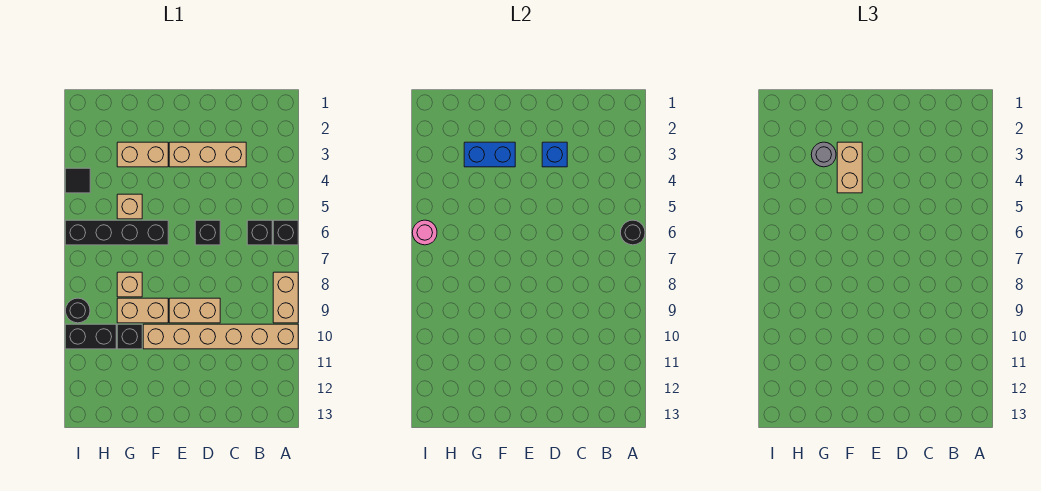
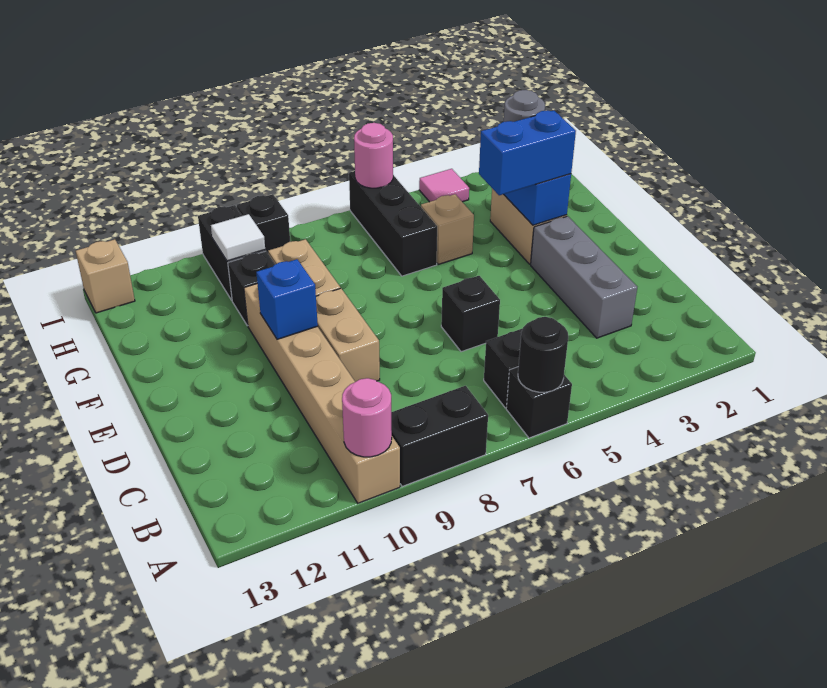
tan brick A8:A9 level 1 -> black brick A8:A9 level 1
none -> pink round brick A10 level 2
tan brick C3:E3 level 1 -> grey brick C3:E3 level 1
blue brick D3 level 2 -> blue brick E10 level 2
tan brick F3:F4 level 3 -> blue brick F3:F4 level 3
black brick F6:I6 level 1 -> black brick G6:I6 level 1
tan brick G8 level 1 -> tan brick I13 level 1
none -> white tile H10 level 2
black tile I4 level 1 -> pink tile I4 level 1
black round brick I9 level 1 -> black brick I9 level 1

